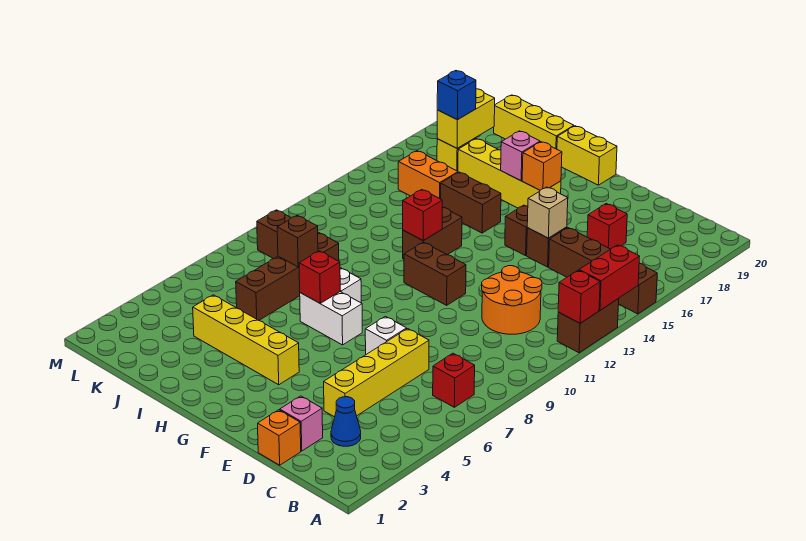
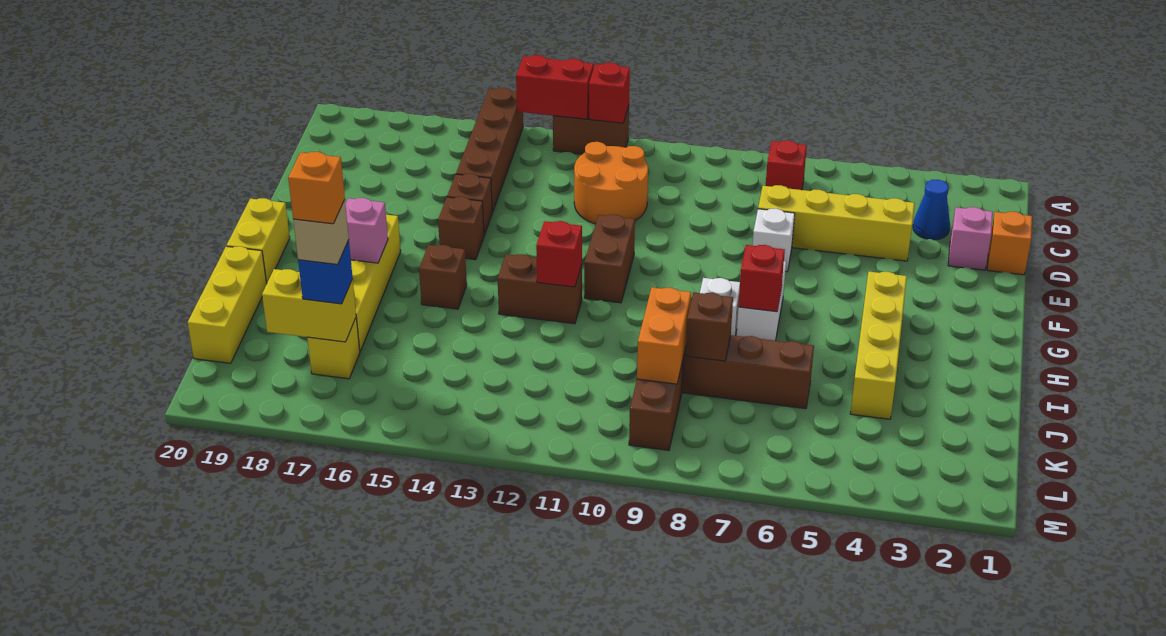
red brick D17 level 1 -> none
tan brick E15 level 2 -> tan brick K17 level 4
orange brick G17 level 2 -> orange brick K17 level 5
brown brick H15:I15 level 1 -> brown brick H15 level 1
orange brick J15:K15 level 1 -> orange brick J9:K9 level 2

